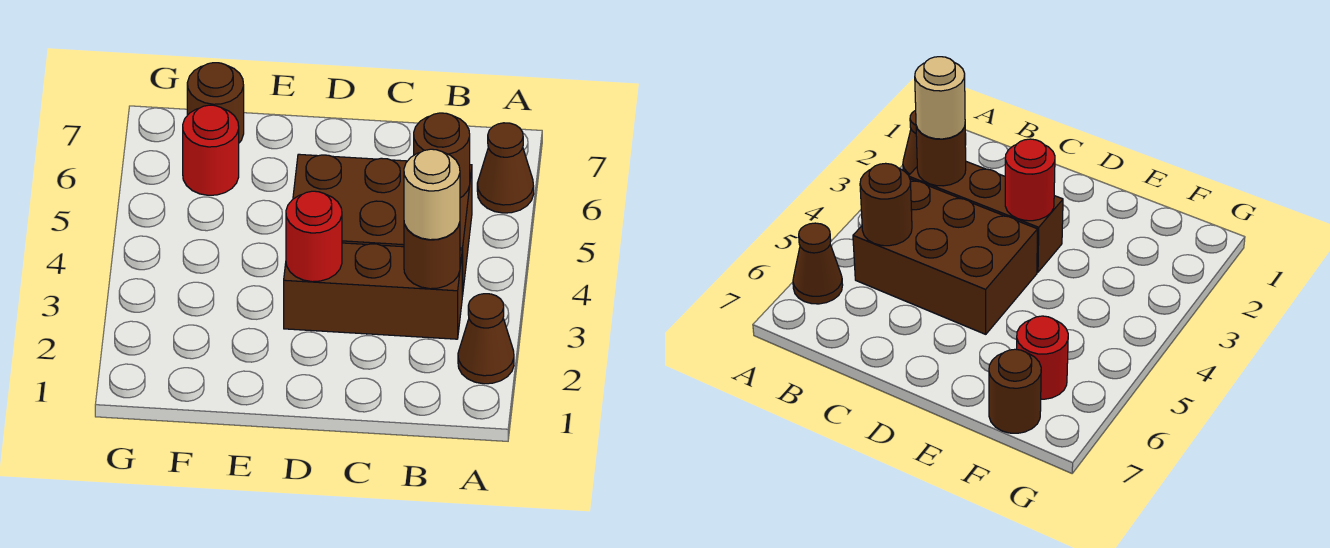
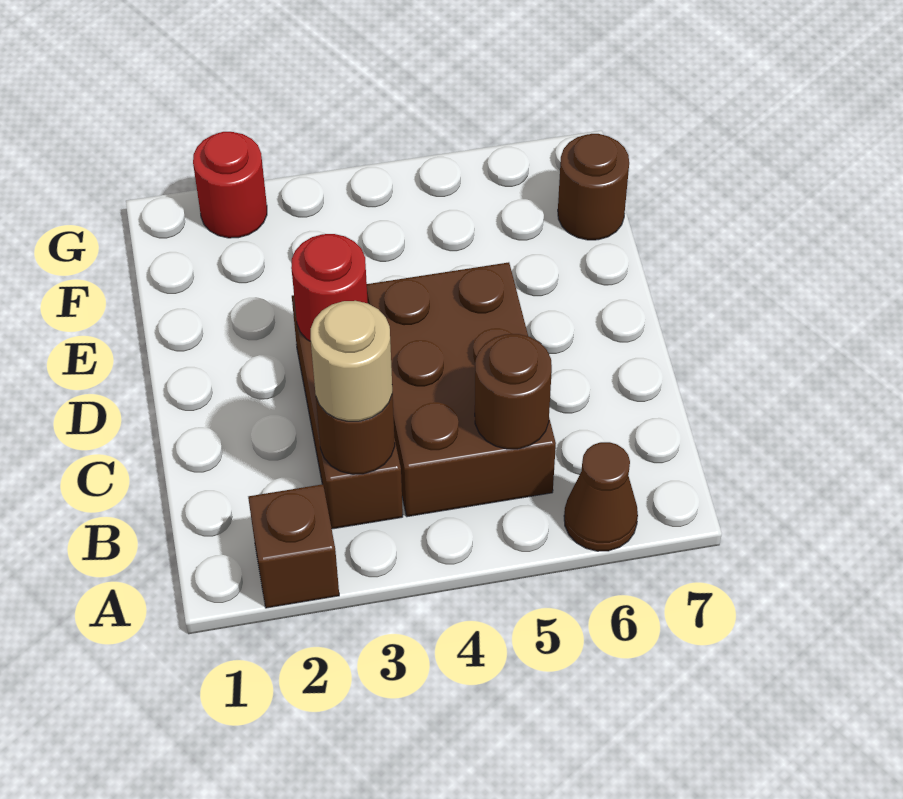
brown cone A2 level 1 -> brown brick A2 level 1
red round brick F6 level 1 -> red round brick G2 level 1

